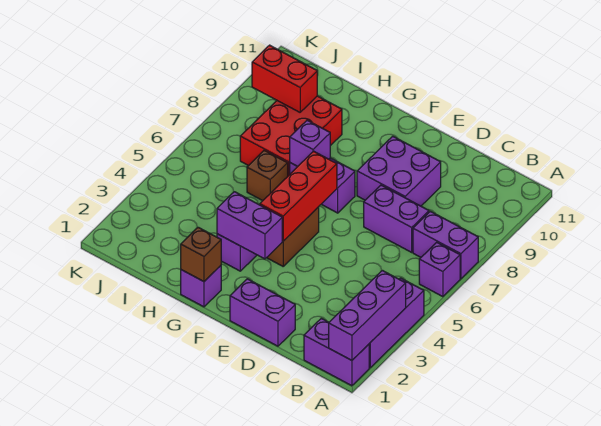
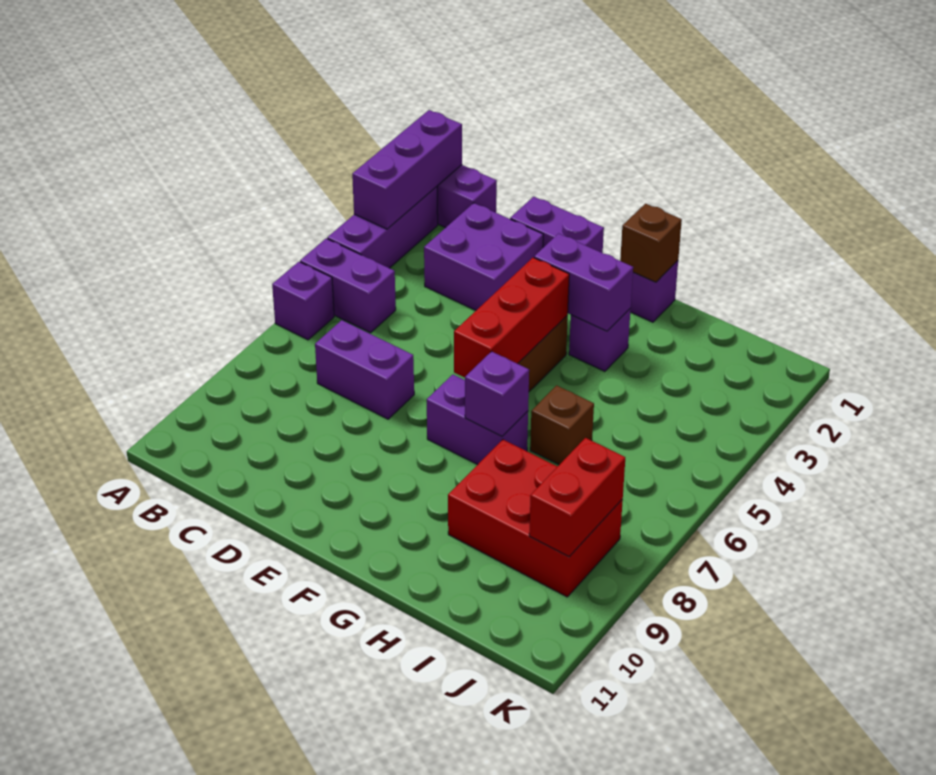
purple brick A7:B7 level 1 -> purple brick A5:B5 level 1
purple brick D8:E9 level 1 -> purple brick C2:D3 level 1
red brick H7:I9 level 1 -> red brick H8:J9 level 1
red brick I9:J9 level 2 -> red brick J8:J9 level 2

